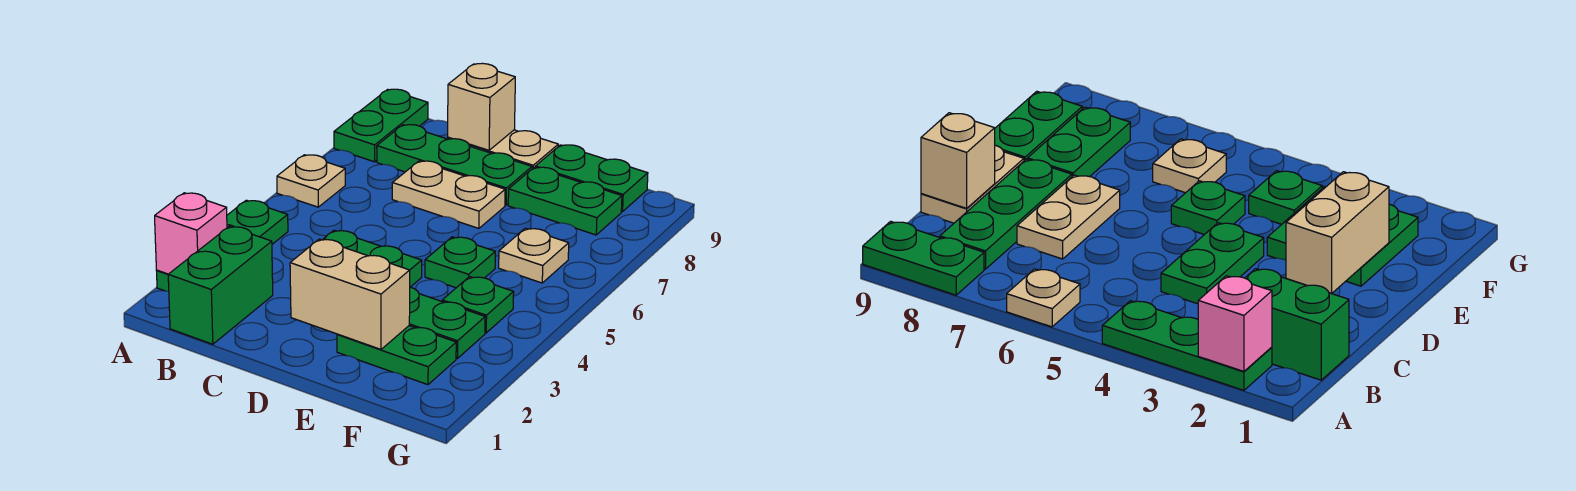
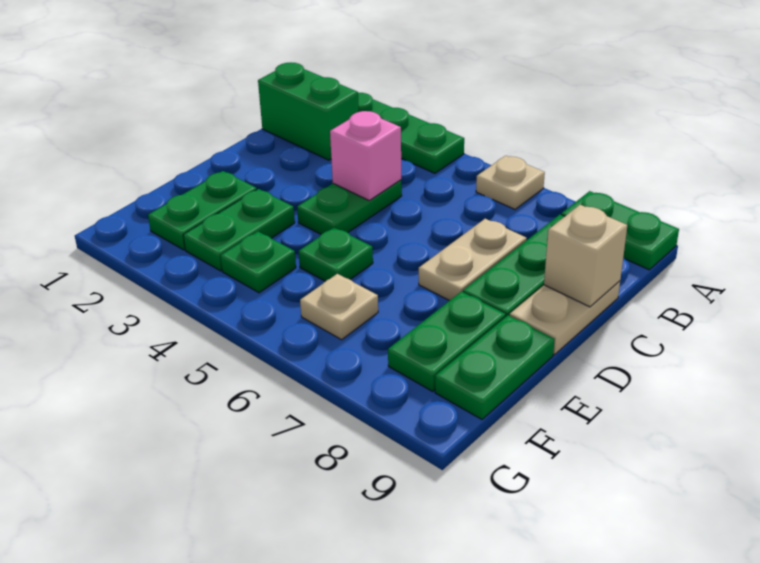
pink brick A2 level 2 -> pink brick C4 level 2
tan brick D2:E2 level 2 -> none

